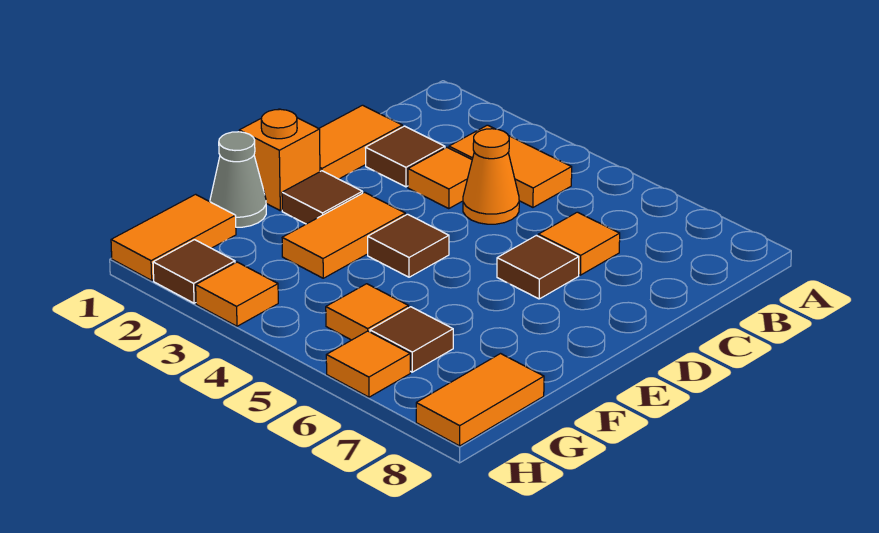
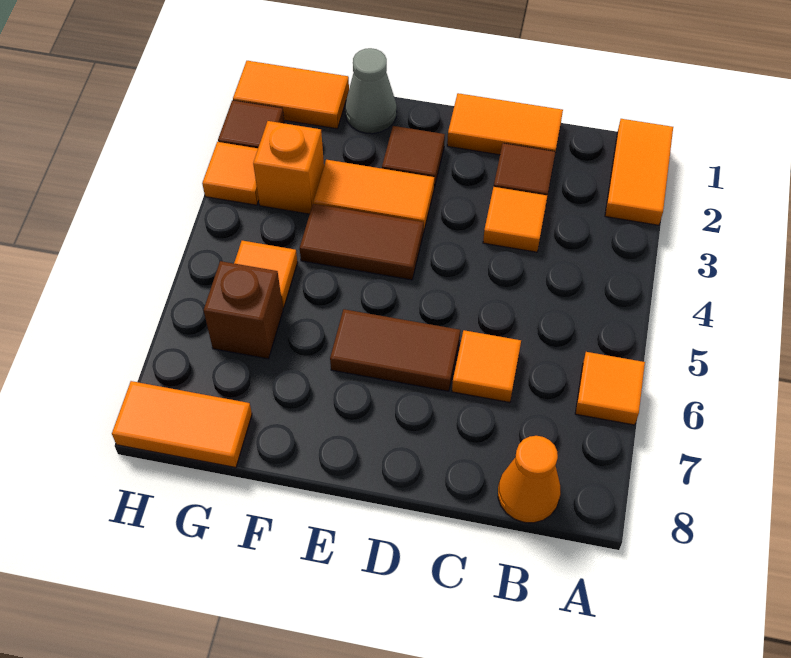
orange tile B3:B4 level 1 -> orange tile A1:A2 level 1
orange cone C4 level 1 -> orange cone B8 level 1
brown tile D6 level 1 -> brown tile D6:E6 level 1
orange brick E1 level 1 -> orange brick G3 level 1
brown tile E4 level 1 -> brown tile E4:F4 level 1
brown tile G6 level 1 -> brown brick G6 level 1
orange tile H6 level 1 -> orange tile A6 level 1

